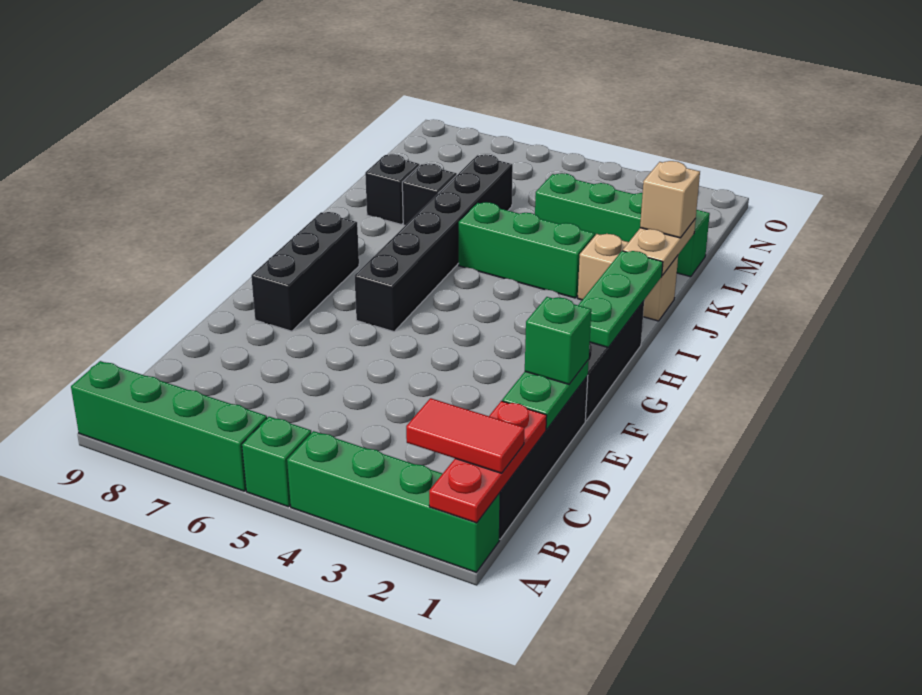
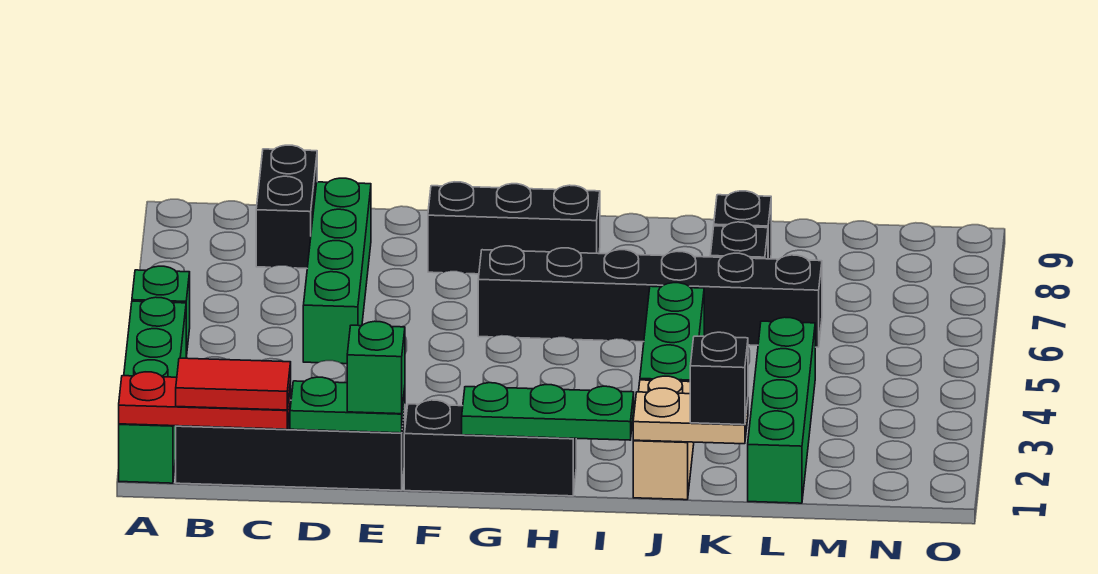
green brick A6:A9 level 1 -> green brick D5:D8 level 1
red tile B1:B2 level 3 -> red tile B1:C1 level 3
none -> black brick C8:C9 level 1
tan brick K1 level 3 -> black brick K1 level 3

